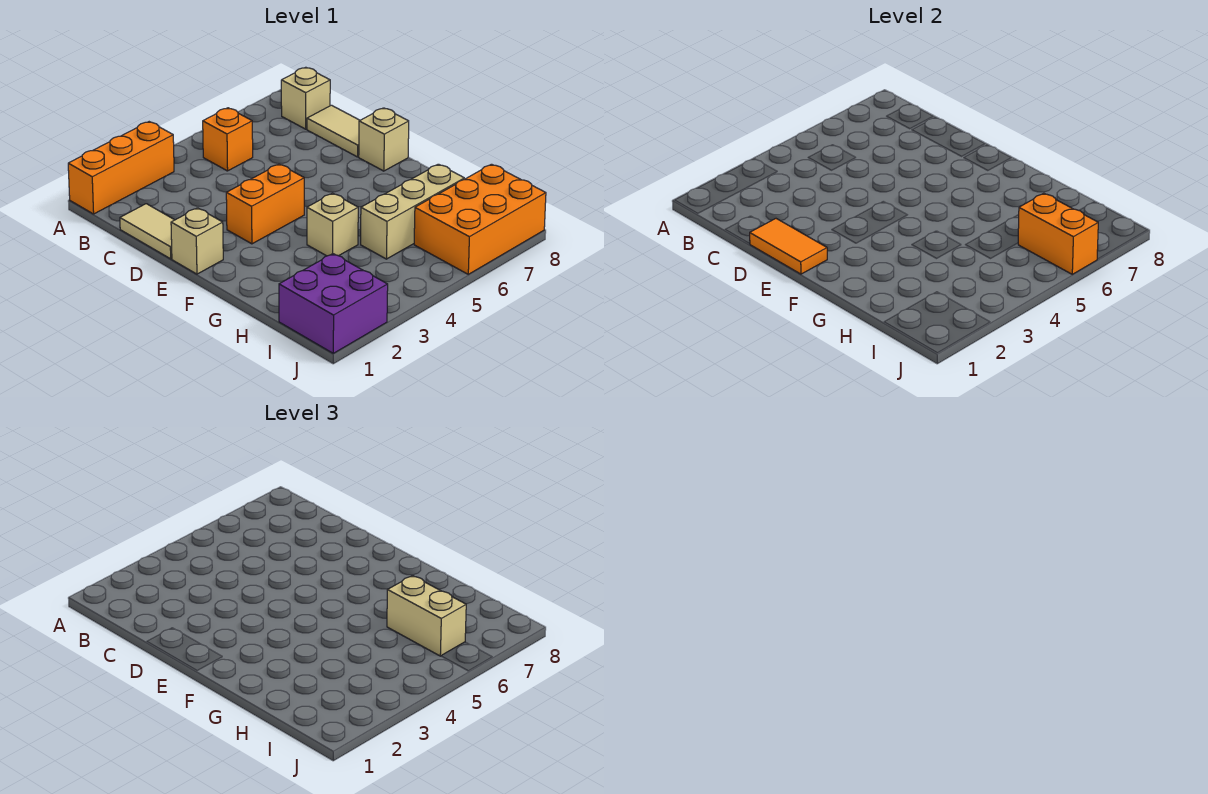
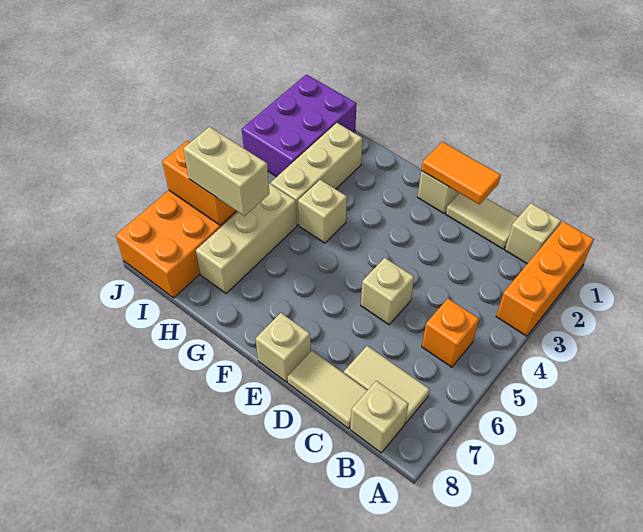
none -> tan brick B1 level 1
none -> tan tile B7:C7 level 1
none -> tan brick D5 level 1
orange brick E3:E4 level 1 -> none
none -> tan brick H2:H4 level 1
purple brick I1:J2 level 1 -> purple brick I1:J3 level 1

